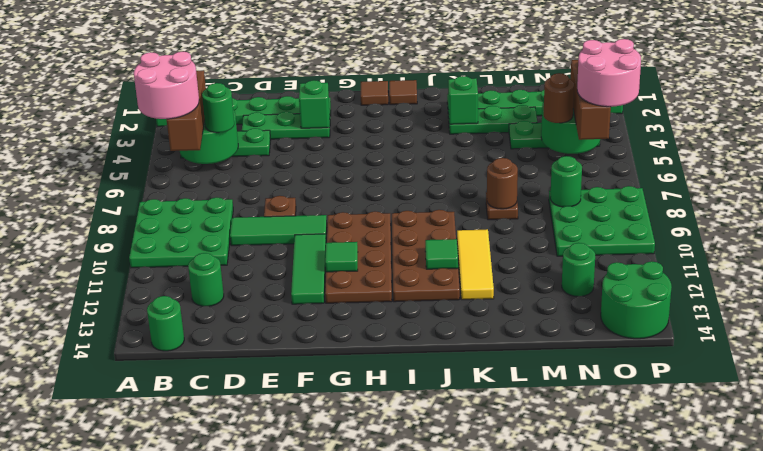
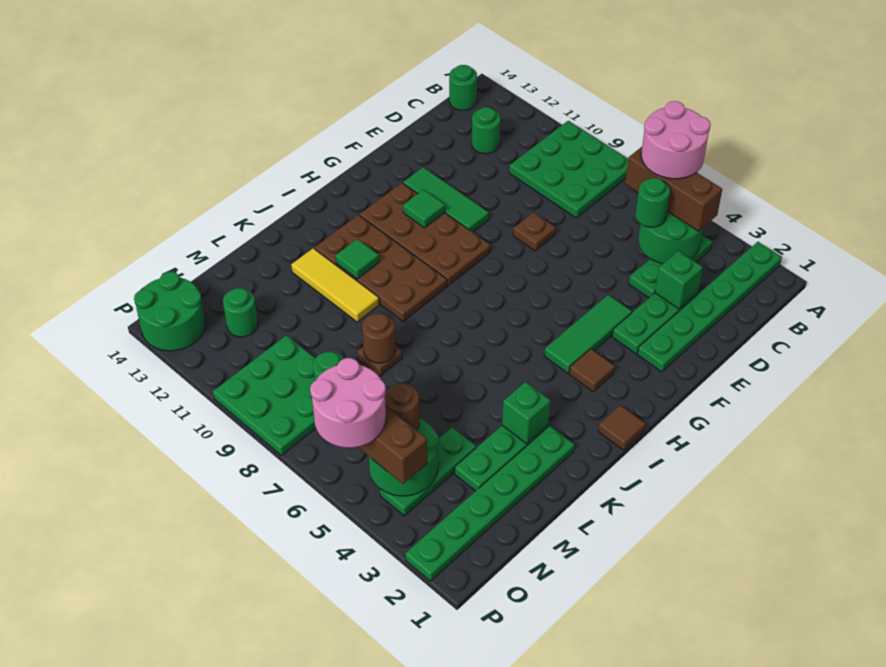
green tile D9:F9 level 1 -> green tile F4:H4 level 1
green brick F3 level 2 -> green brick D3 level 2
brown tile H1 level 1 -> brown tile H3 level 1

